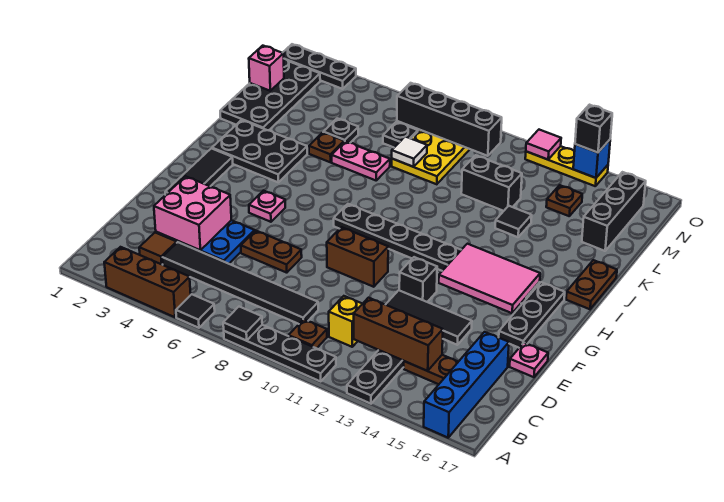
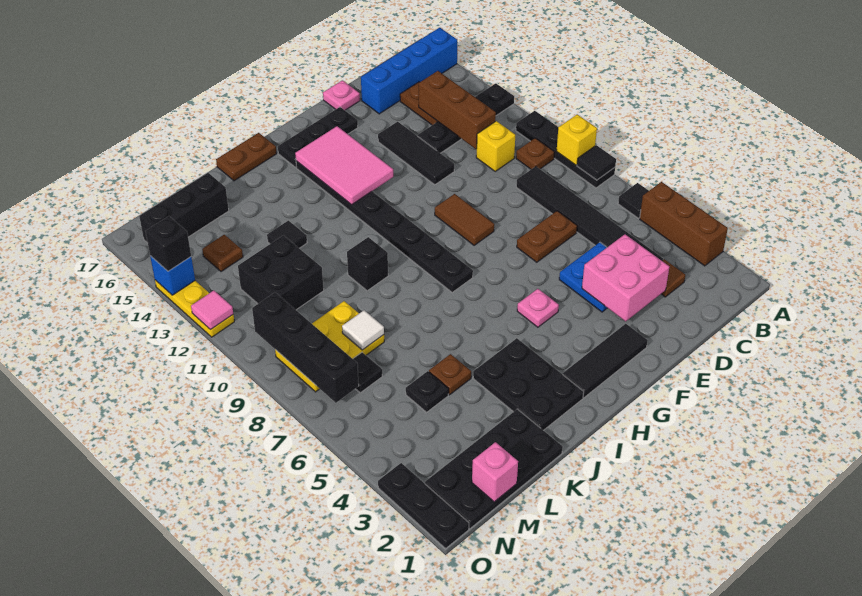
none -> yellow brick A9 level 2
brown plate E6:E7 level 1 -> brown plate D7:E7 level 1
brown brick F9:F10 level 1 -> brown tile F9:F10 level 1
black brick F12 level 1 -> black brick J10 level 1
pink plate K6:K7 level 1 -> none
black brick L11:L12 level 1 -> black brick L11:M12 level 1

